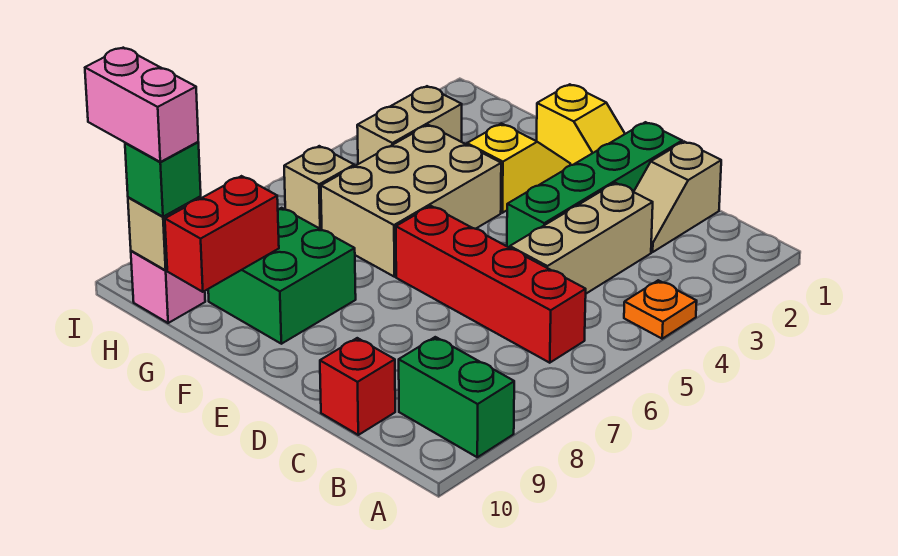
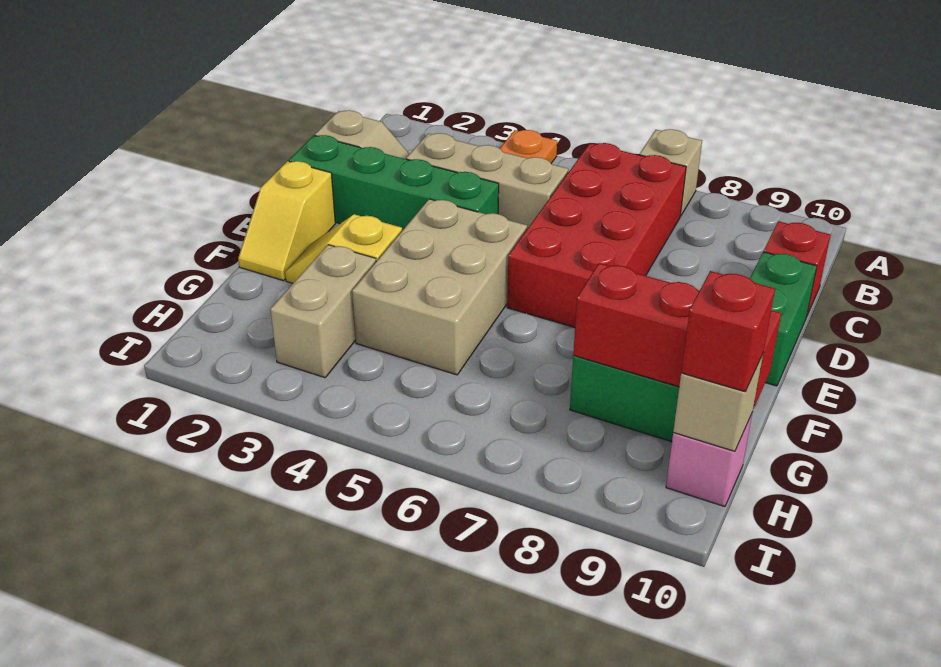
green brick A9:B9 level 1 -> green brick D10:E10 level 1
red brick B6:E6 level 1 -> red brick B6:E7 level 1
yellow slope E1:F1 level 1 top F -> yellow slope E1:F1 level 1 top E
tan brick F4:G6 level 1 -> tan brick E4:G5 level 1
red brick G9:G10 level 2 -> red brick G8:G10 level 2
tan brick H3:H4 level 1 -> tan brick G3:H3 level 1
tan brick H6 level 1 -> tan brick A7 level 1
green brick H10 level 3 -> red brick H10 level 3
pink brick H10:I10 level 4 -> none

